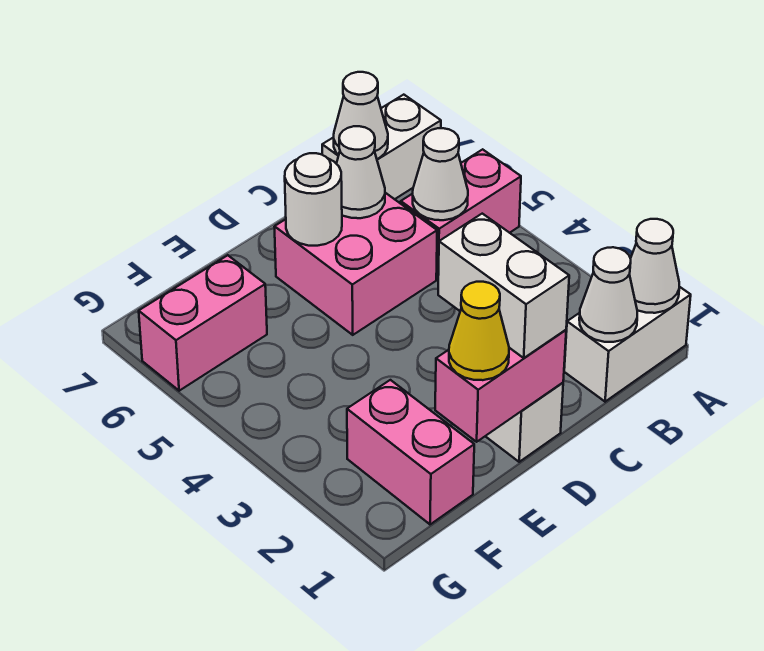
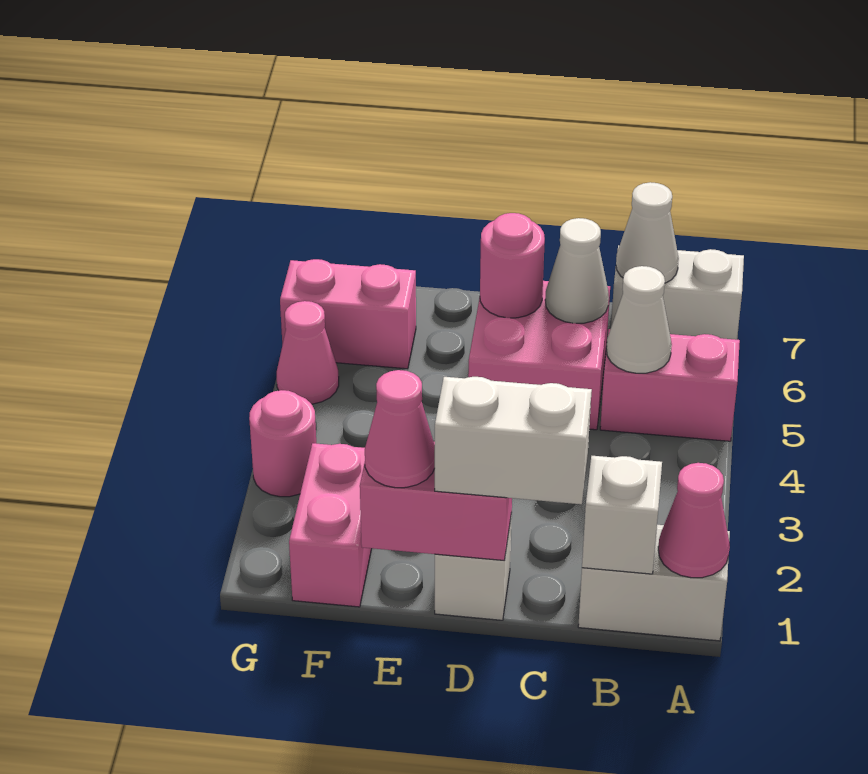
white cone A1 level 2 -> pink cone A1 level 2
white cone B1 level 2 -> white brick B1 level 2
white brick D1:D2 level 3 -> white brick C1:D1 level 3
white round brick D6 level 2 -> pink round brick D6 level 2
yellow cone E1 level 3 -> pink cone E1 level 3
none -> pink round brick G3 level 1
none -> pink cone G5 level 1

